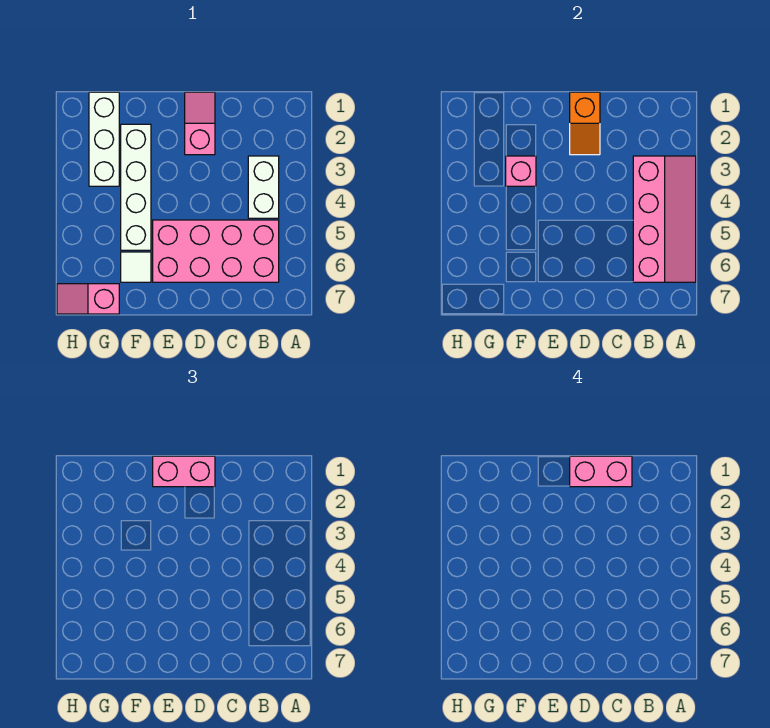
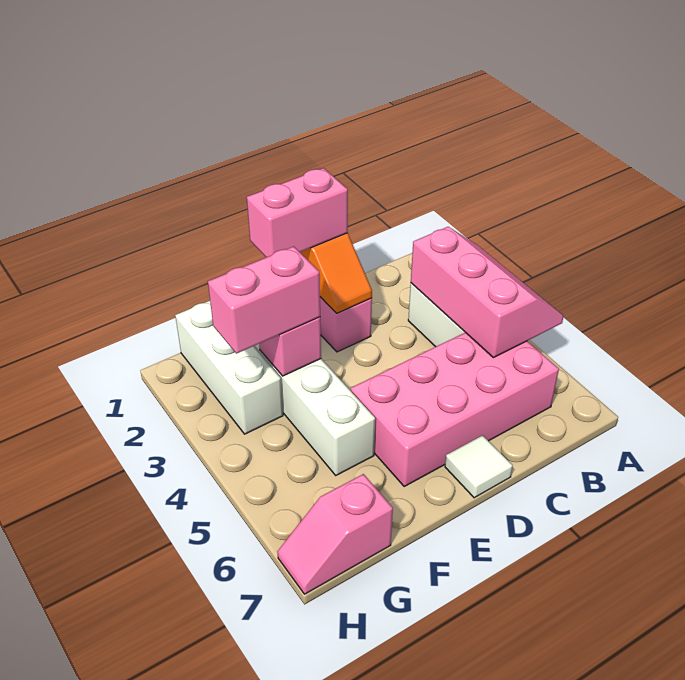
pink slope A3:B6 level 2 top B -> pink slope A3:B5 level 2 top B
pink brick C1:D1 level 4 -> pink brick F3:G3 level 3
white tile F6 level 1 -> white tile D7 level 1

